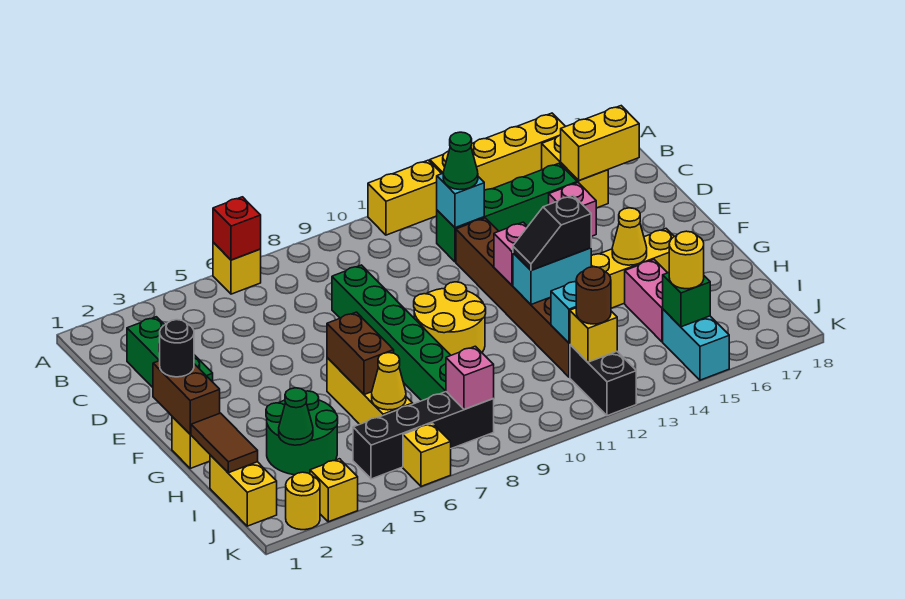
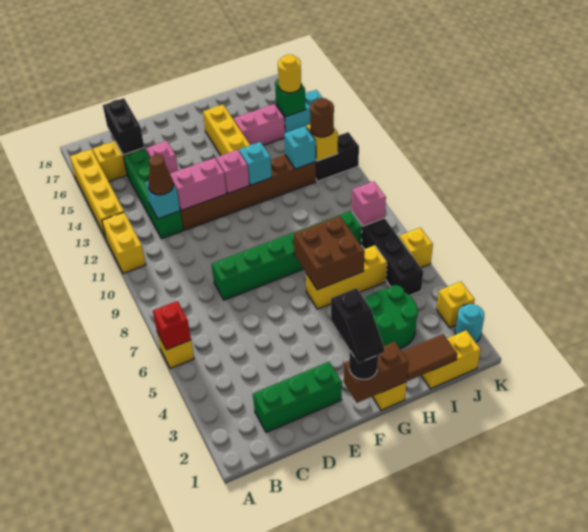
green cone C12 level 3 -> brown cone C12 level 3
yellow brick C16:C17 level 2 -> black brick C16:C17 level 2
none -> pink brick D12:E12 level 2
yellow round brick F9:G10 level 1 -> none
brown brick G6:H6 level 2 -> brown brick G6:H7 level 2
cyan brick G12:G13 level 2 -> cyan brick G12 level 2
black slope G12:G13 level 3 top 13 -> black slope F1:F2 level 4 top 2
yellow cone G15 level 2 -> none
green cone I3 level 2 -> none
yellow cone I6 level 2 -> none
yellow round brick K2 level 1 -> cyan round brick K2 level 1

